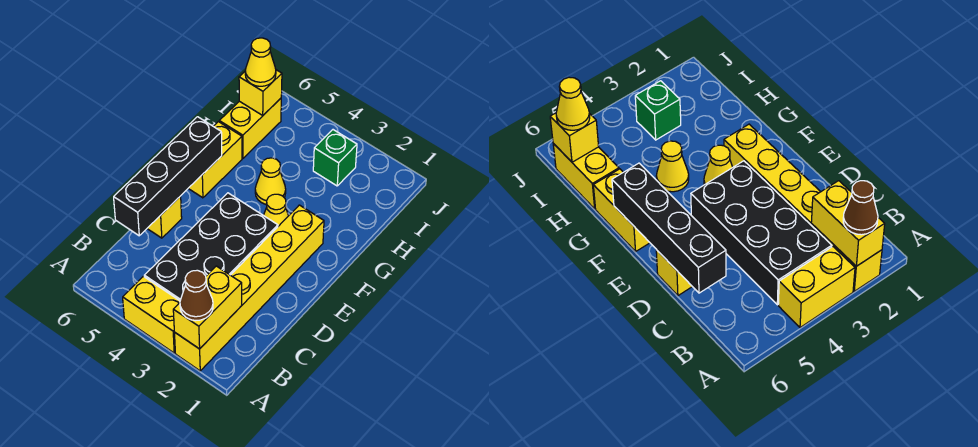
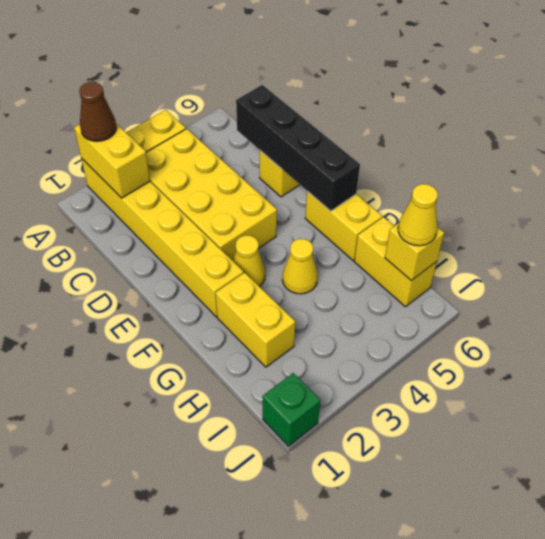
black brick B3:E4 level 1 -> yellow brick B3:E4 level 1
none -> yellow brick G2:H2 level 1
green brick I3 level 1 -> green brick J1 level 1

